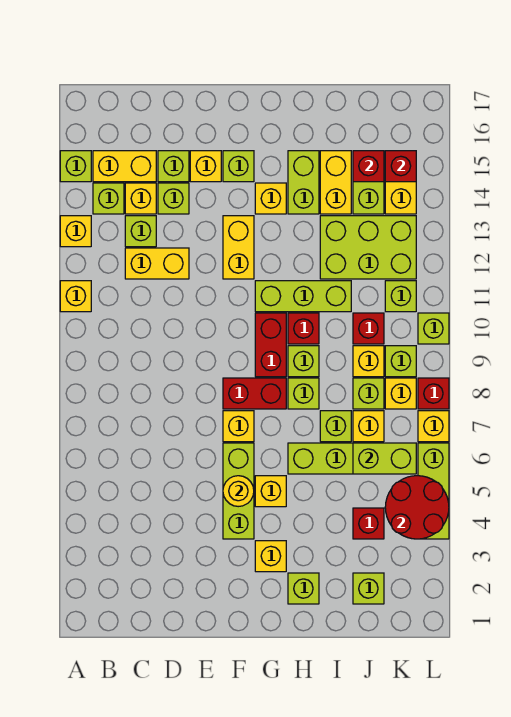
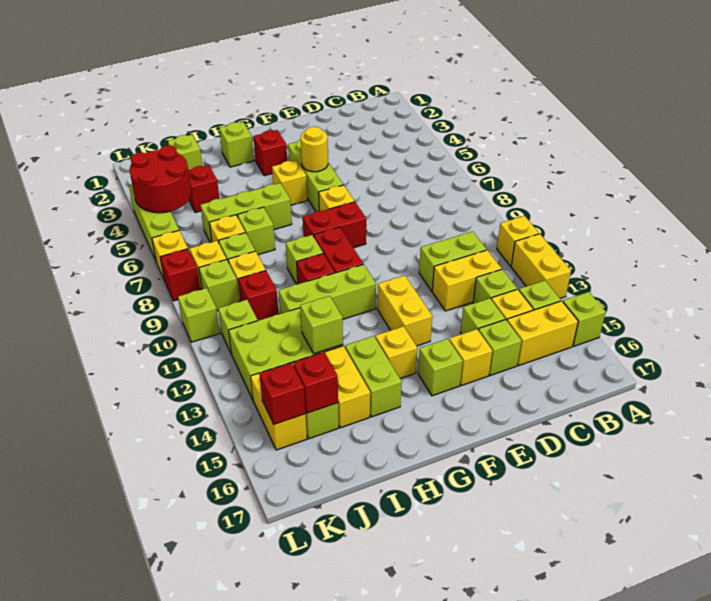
yellow brick A13 level 1 -> yellow brick A12:A13 level 1
yellow brick G3 level 1 -> red brick G3 level 1
lime brick H8 level 1 -> lime brick I13 level 2
lime brick J6:K6 level 2 -> lime brick C11:D11 level 1

